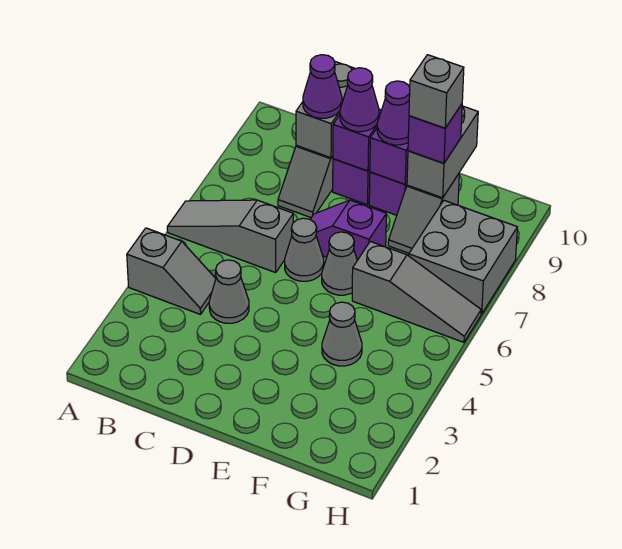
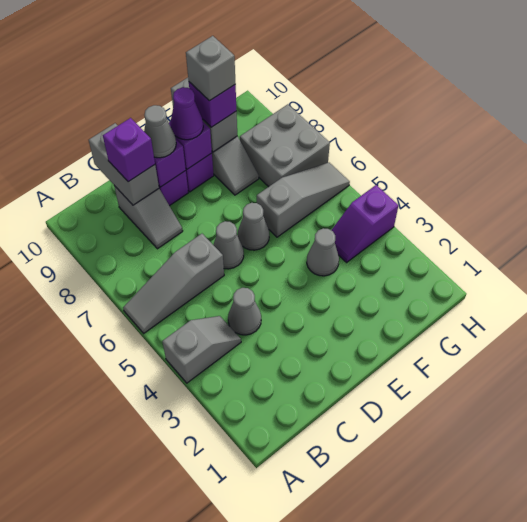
purple cone C9 level 3 -> purple brick C9 level 3
purple slope D7:E7 level 1 top E -> purple slope G4:H4 level 1 top H
purple cone D9 level 3 -> grey cone D9 level 3

